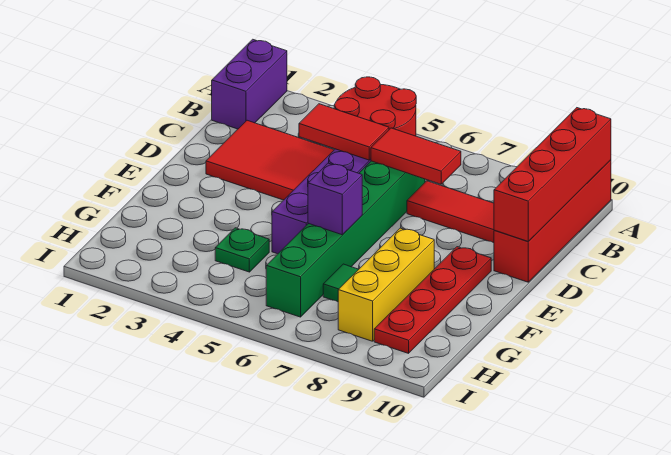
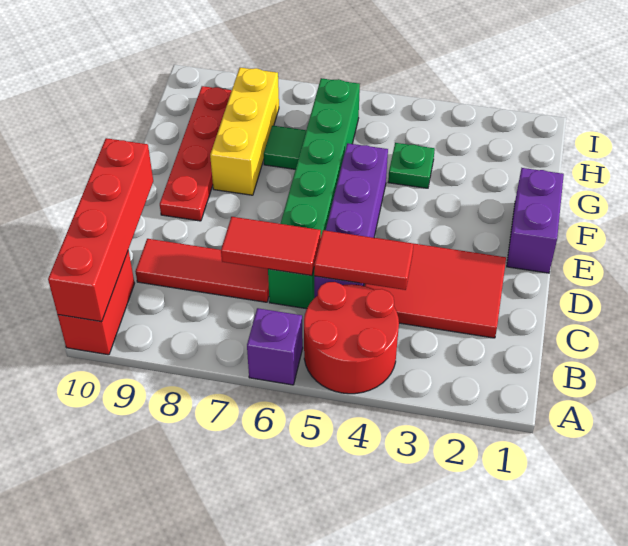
purple brick A1:B1 level 1 -> purple brick E1:F1 level 1
red brick A10:D10 level 1 -> red brick A10:B10 level 1
purple brick F6 level 2 -> purple brick A6 level 1

